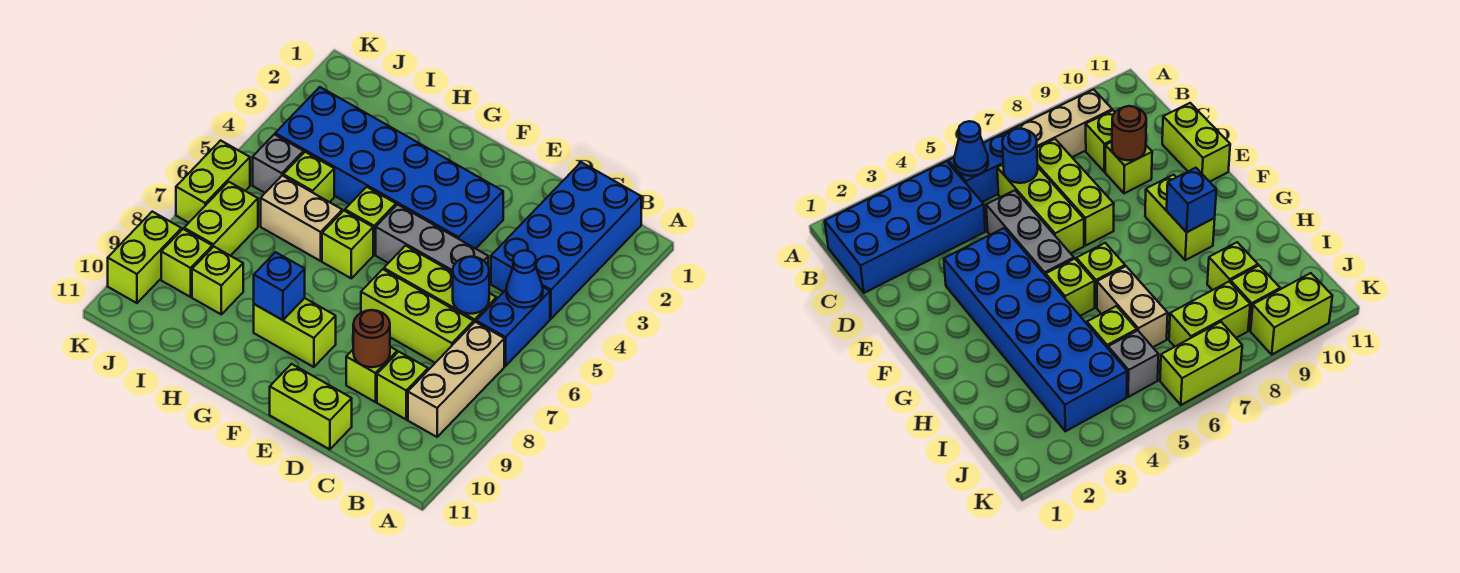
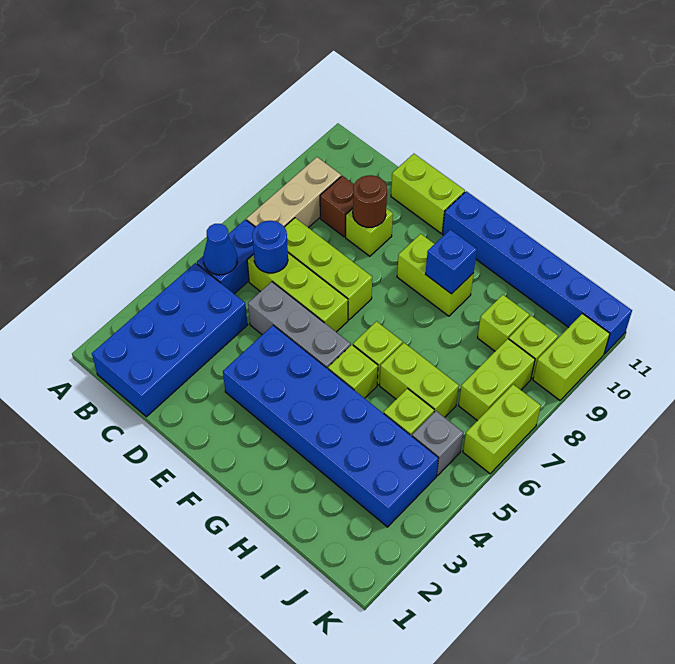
lime brick C9 level 1 -> brown brick C9 level 1
none -> blue brick F11:K11 level 1
tan brick H6:I6 level 1 -> lime brick H6:I6 level 1

